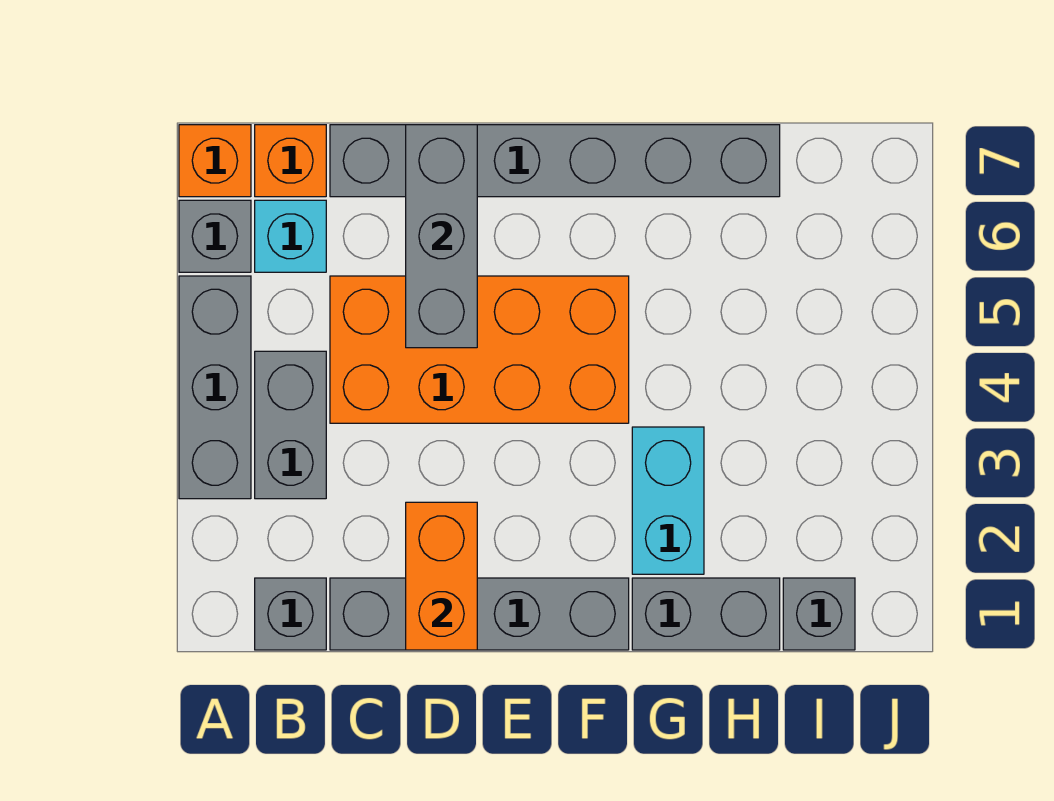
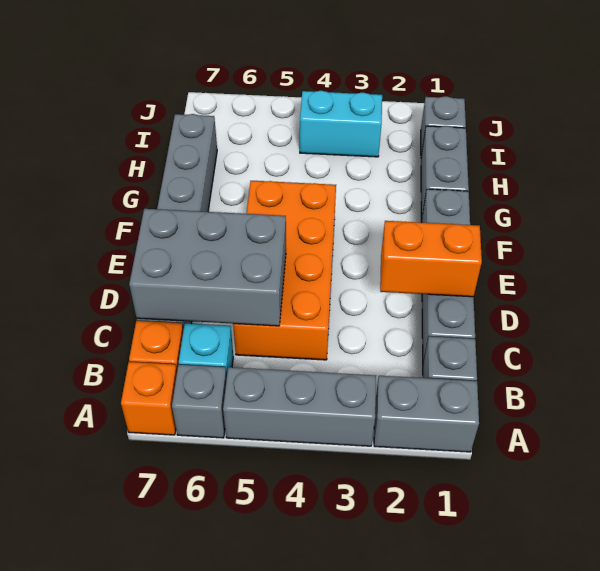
grey brick B3:B4 level 1 -> grey brick A1:A2 level 1
grey brick D5:D7 level 2 -> grey brick C5:D7 level 2
cyan brick G2:G3 level 1 -> cyan brick I3:I4 level 1

